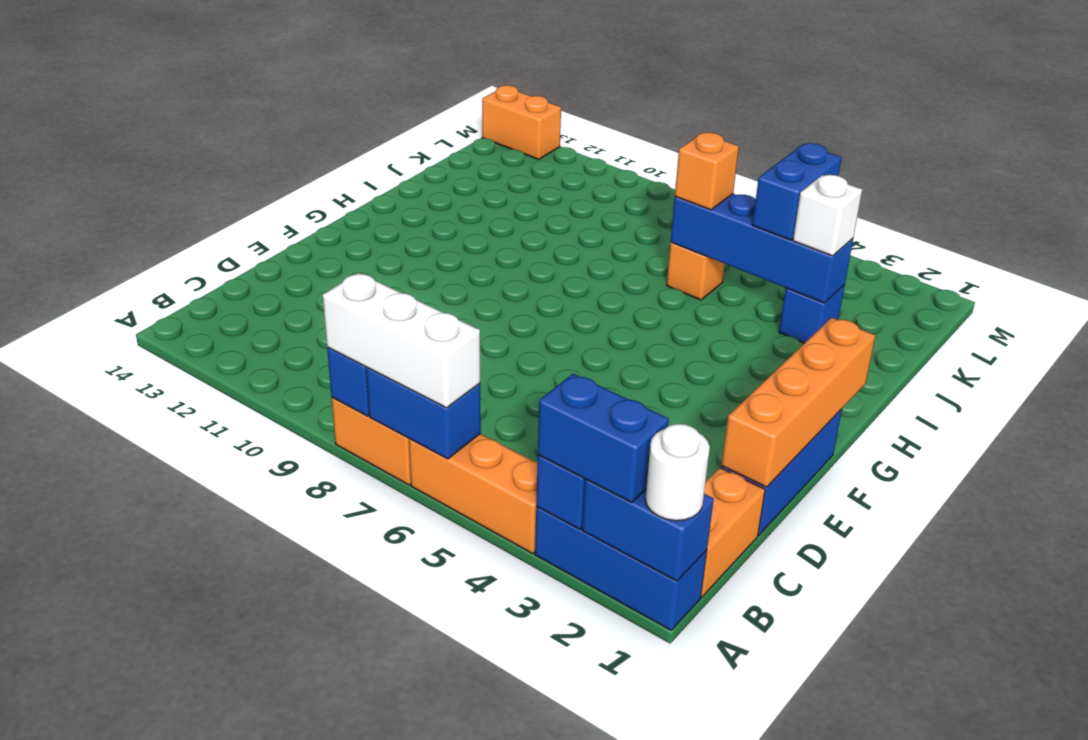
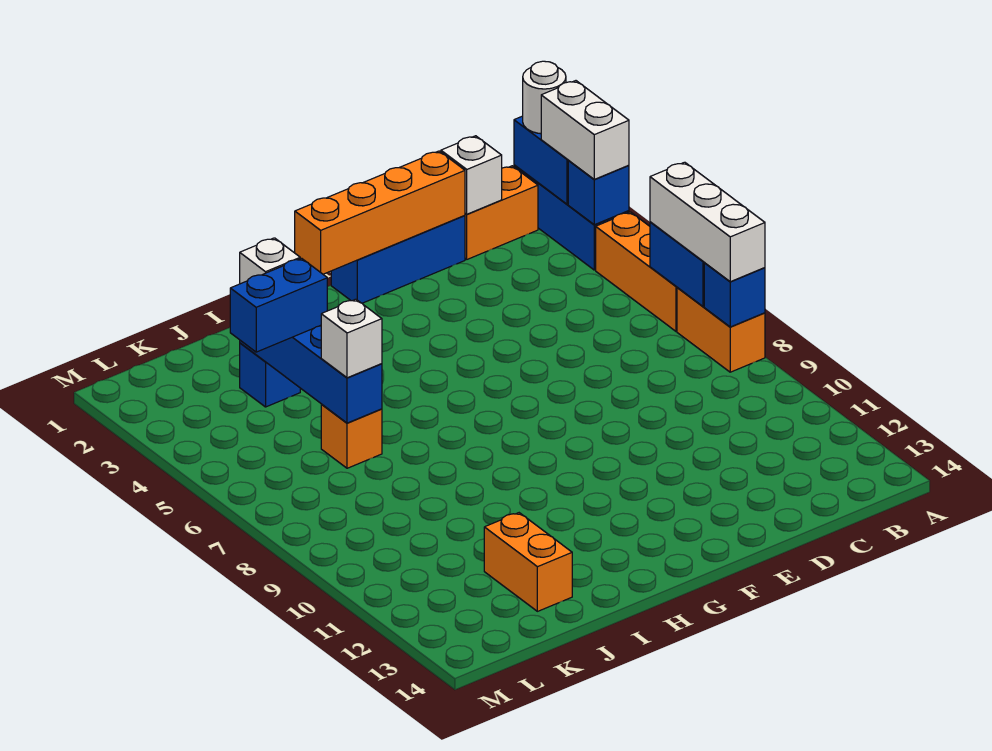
blue brick A2:A3 level 3 -> white brick A2:A3 level 3
none -> white brick C1 level 2
orange brick J6 level 3 -> white brick J6 level 3
orange brick M13:M14 level 1 -> orange brick J12:J13 level 1

